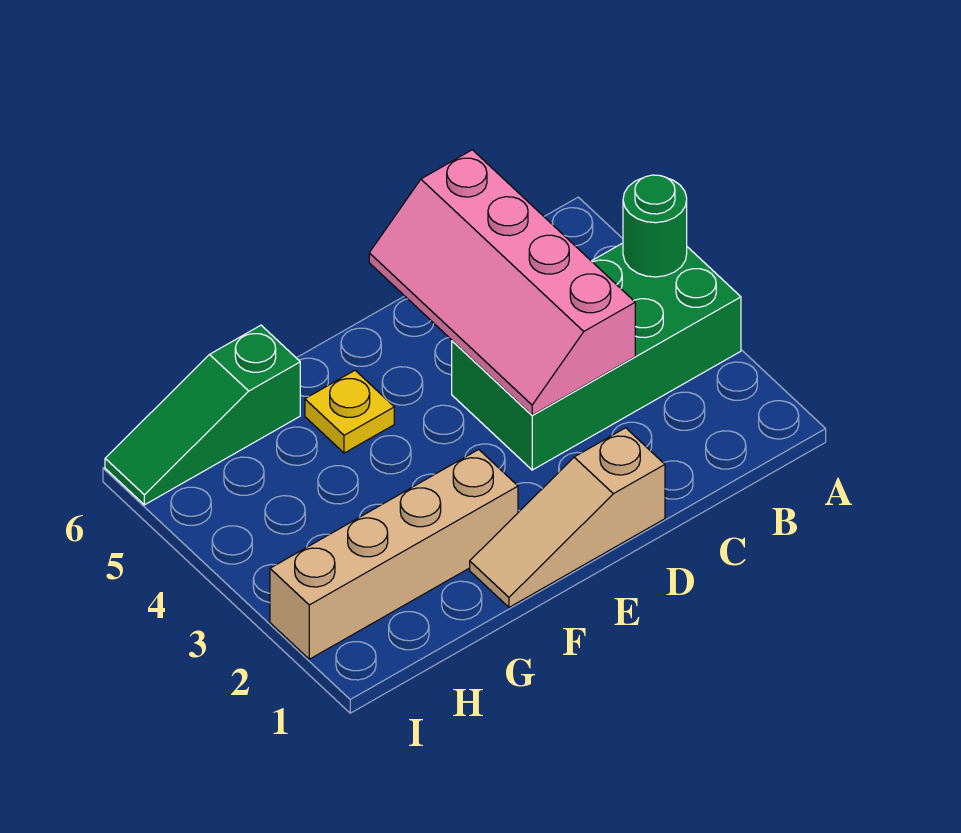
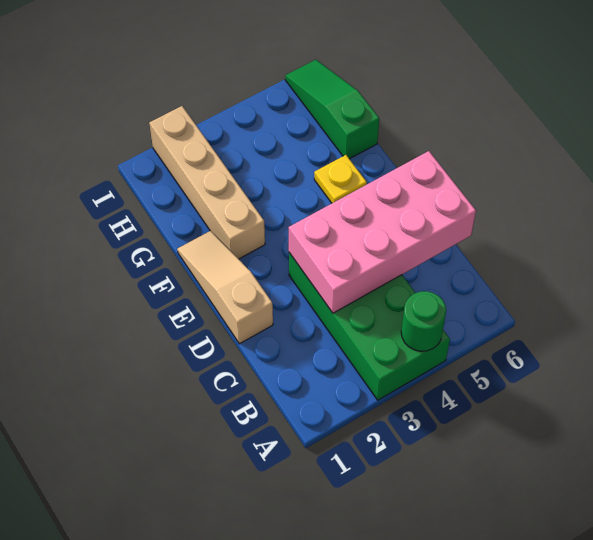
pink slope C3:D6 level 2 top C -> pink brick C3:D6 level 2

